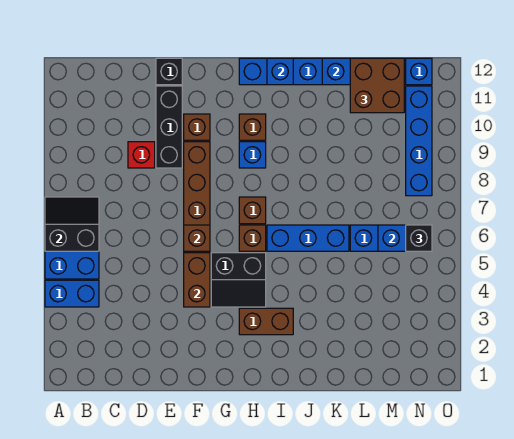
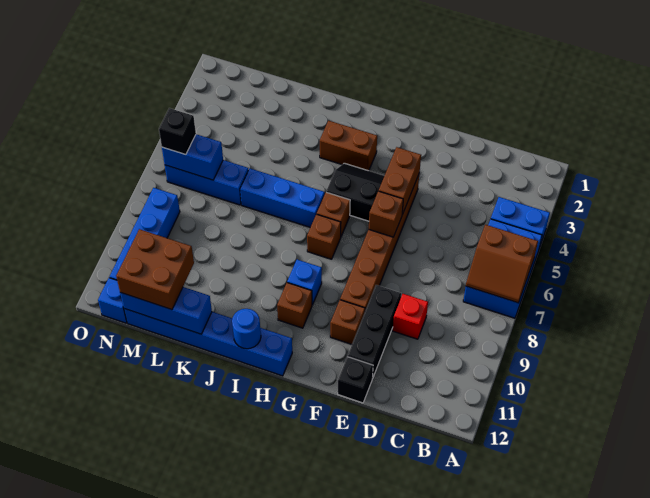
black slope A6:B7 level 2 top 6 -> brown slope A6:B7 level 2 top 6
blue brick I12 level 2 -> blue round brick I12 level 2

